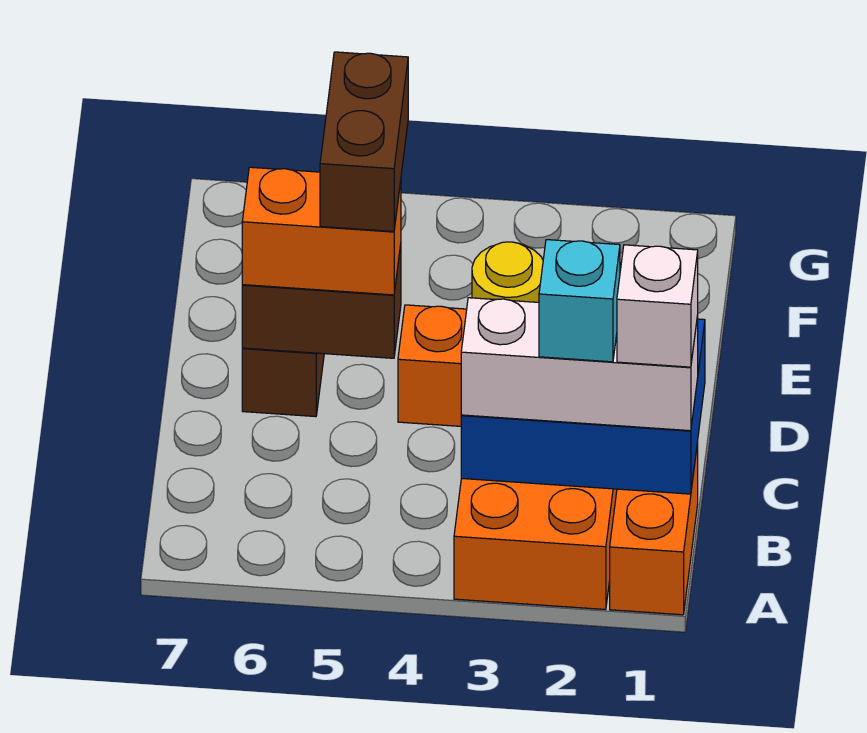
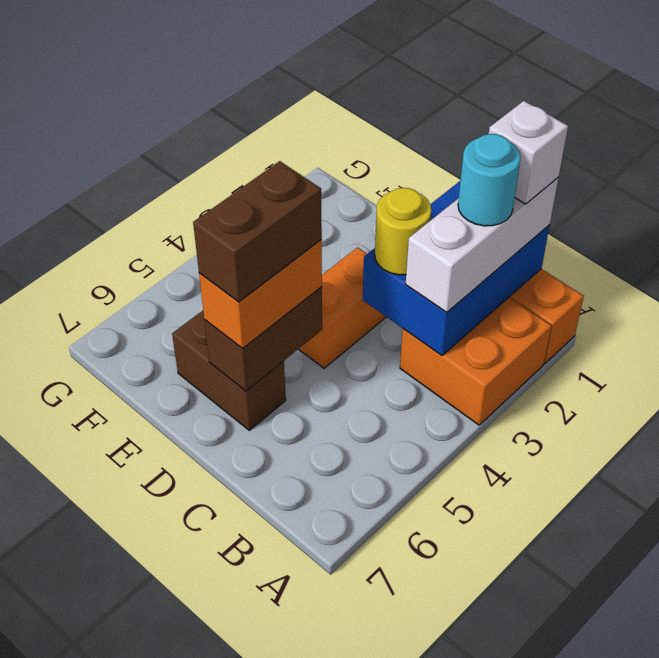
cyan brick B2 level 4 -> cyan round brick B2 level 4
brown brick D5:E5 level 4 -> brown brick D5:D6 level 4

